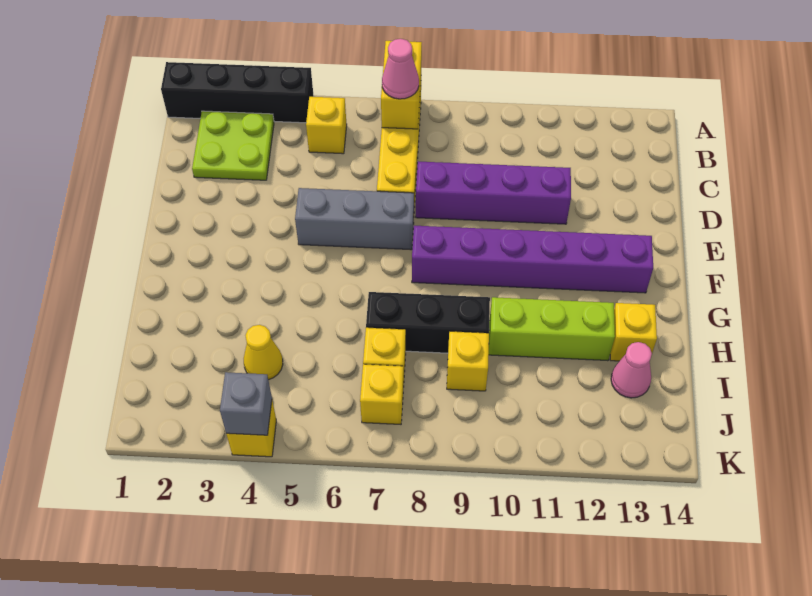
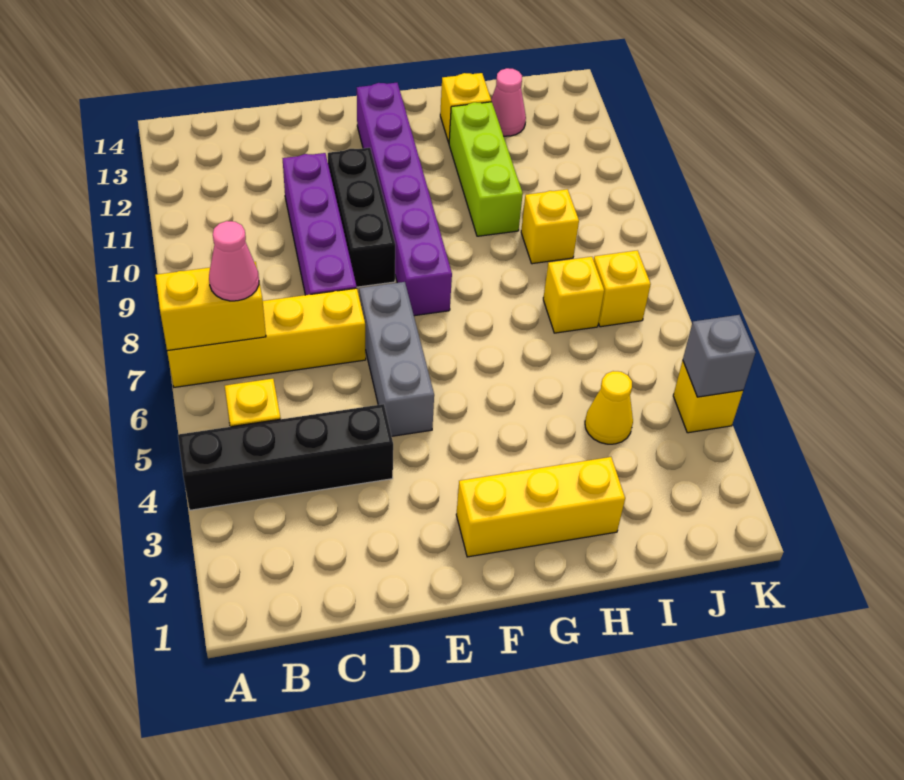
black brick A1:A4 level 1 -> black brick A4:D4 level 1
lime plate B2:C3 level 1 -> none
none -> yellow brick F2:H2 level 1
black brick H7:H9 level 1 -> black brick E9:E11 level 1

